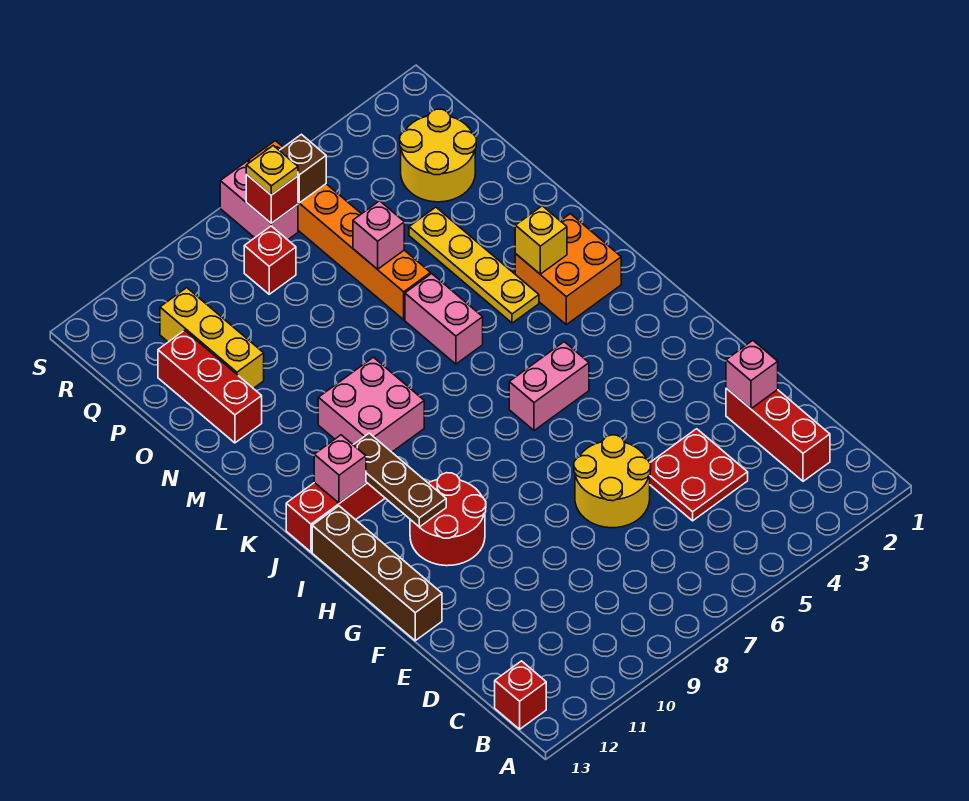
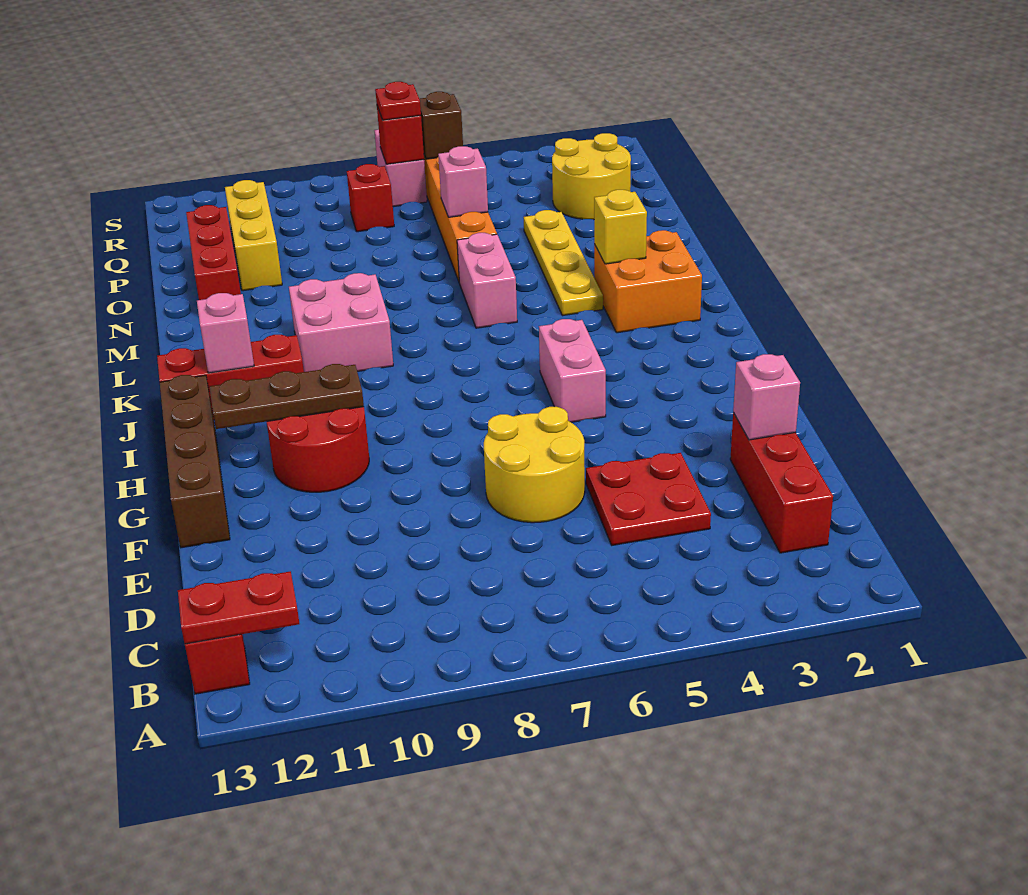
none -> red plate B12:B13 level 2
brown plate H11:J11 level 2 -> brown plate H10:H12 level 2
pink brick I5:I6 level 1 -> pink brick H5:I5 level 1
yellow plate R7 level 3 -> red plate R7 level 3

